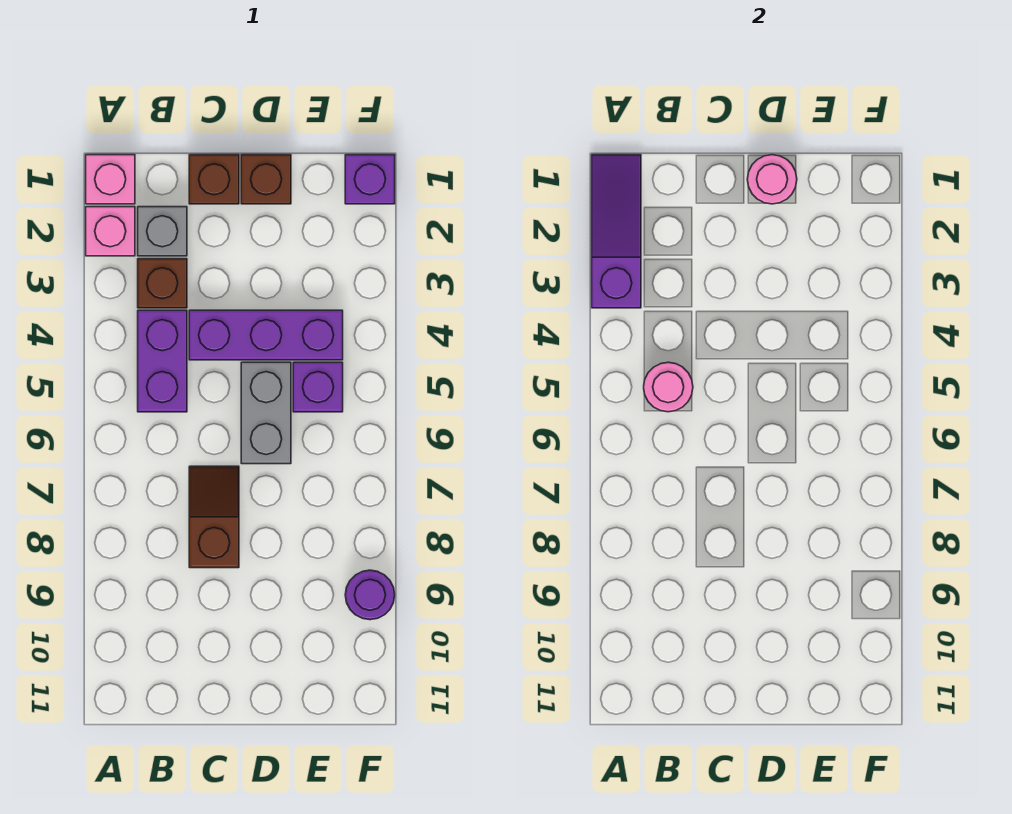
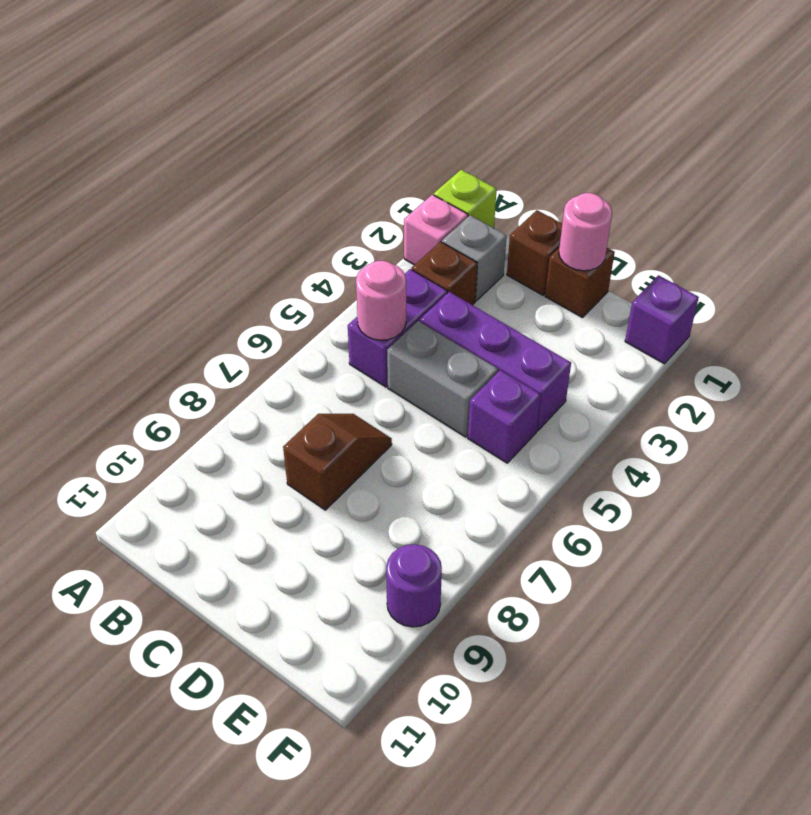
pink brick A1 level 1 -> lime brick A1 level 1
purple slope A1:A3 level 2 top 3 -> none
grey brick D5:D6 level 1 -> grey brick C5:D5 level 1

